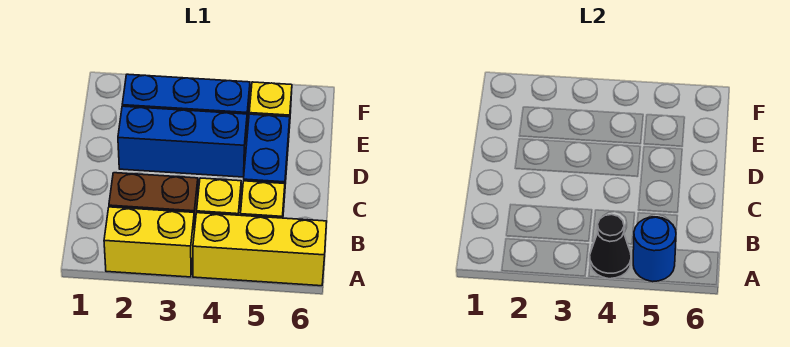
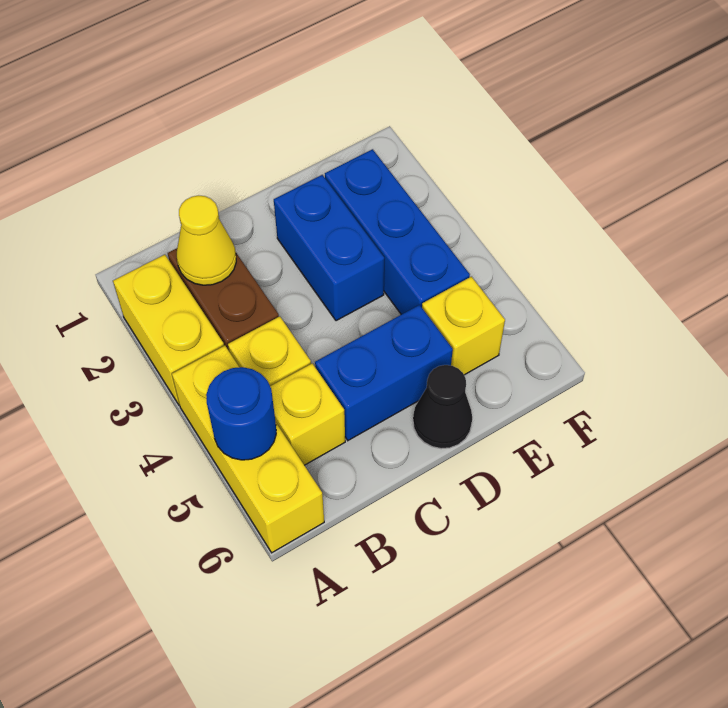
black cone A4 level 2 -> black cone D6 level 1
none -> yellow cone B2 level 2
blue brick D2:D4 level 1 -> blue brick D2:D3 level 1

